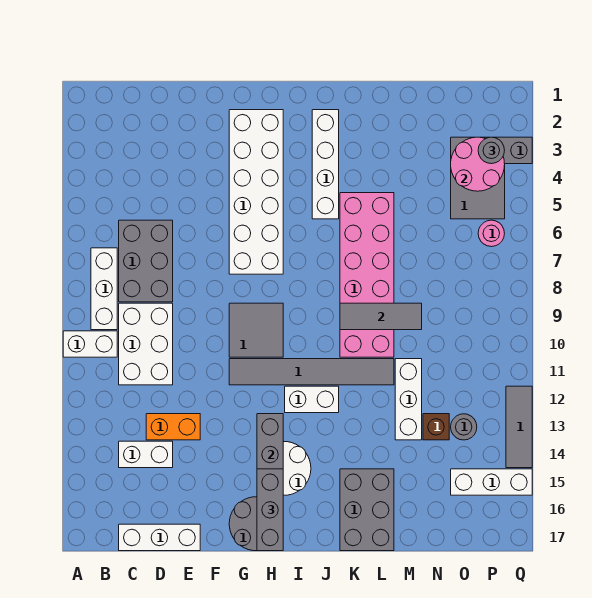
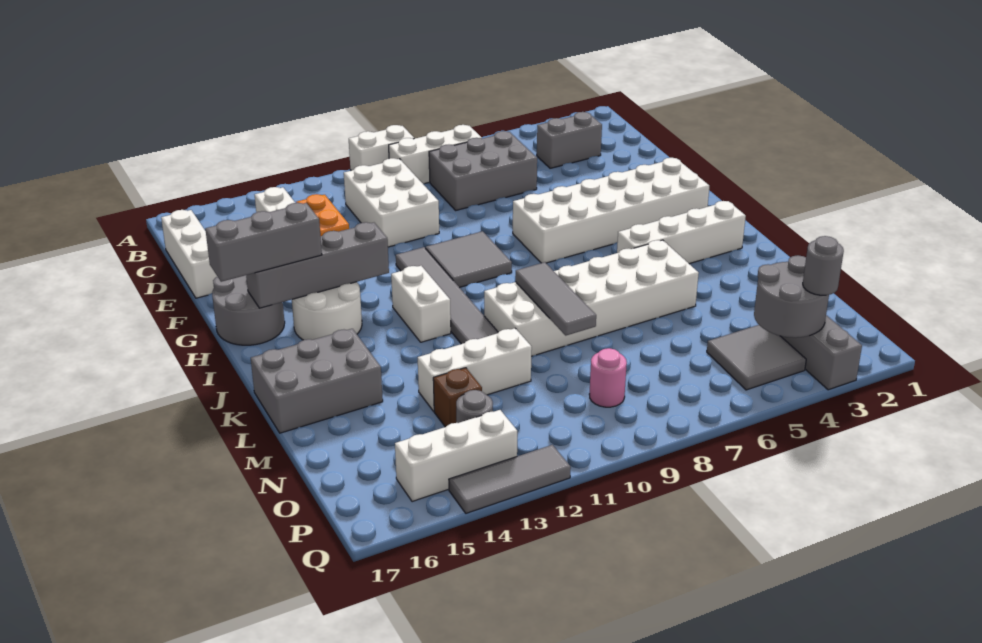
white brick A10:B10 level 1 -> white brick A9:A10 level 1
none -> grey brick C3:C4 level 1
white brick C9:D11 level 1 -> white brick C10:E11 level 1
pink brick K5:L10 level 1 -> white brick K5:L10 level 1
pink round brick O3:P4 level 2 -> grey round brick O3:P4 level 2
white brick O15:Q15 level 1 -> white brick P13:P15 level 1
pink round brick P6 level 1 -> pink round brick O9 level 1

